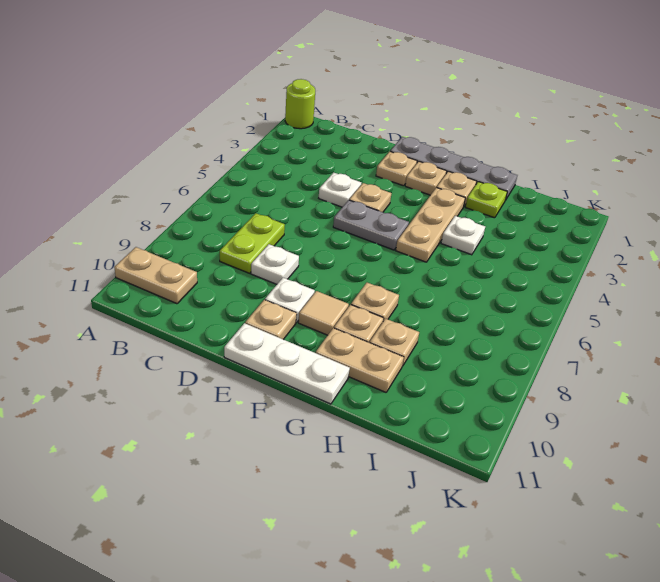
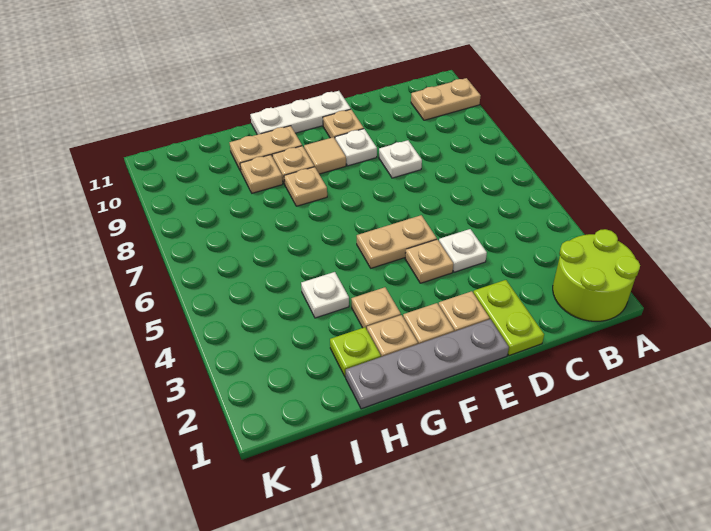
lime round brick A1 level 1 -> lime round brick A1:B2 level 1
lime plate C7:C8 level 1 -> lime plate D1:D2 level 1
grey plate E5:F5 level 1 -> tan plate E5:F5 level 1
tan plate G3:G5 level 1 -> tan plate G3 level 1

